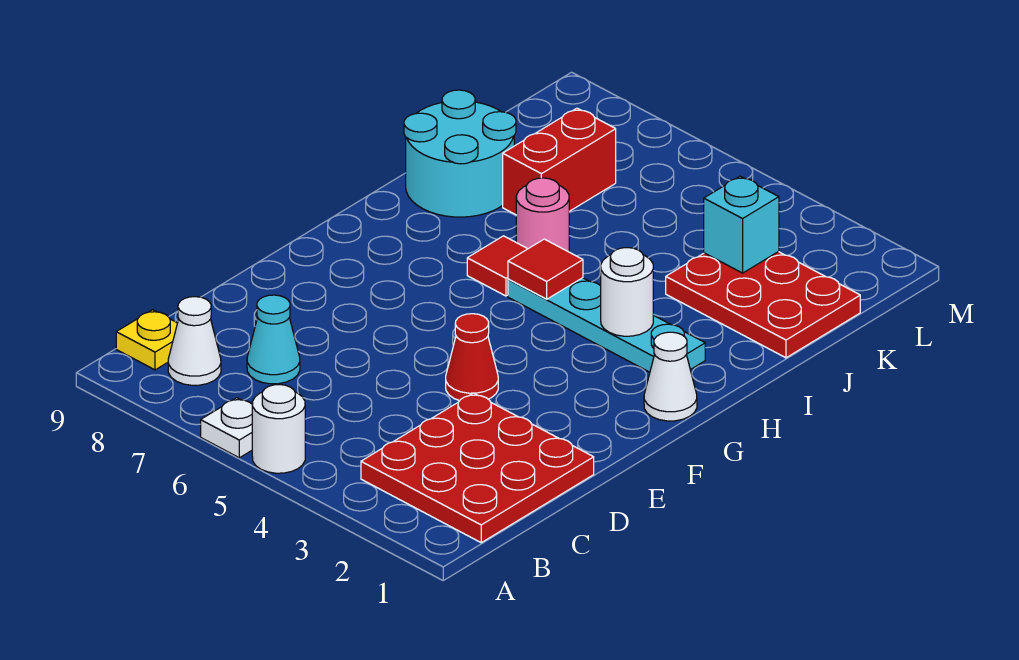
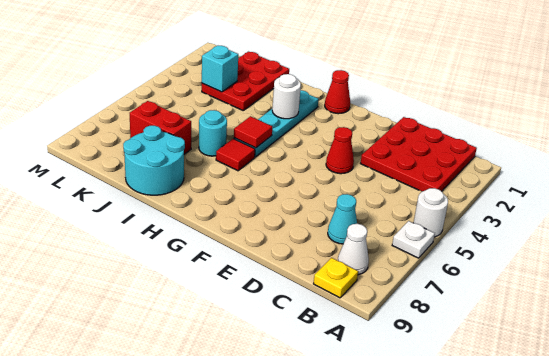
white cone G1 level 1 -> red cone G1 level 1
pink round brick I6 level 1 -> cyan round brick I6 level 1

